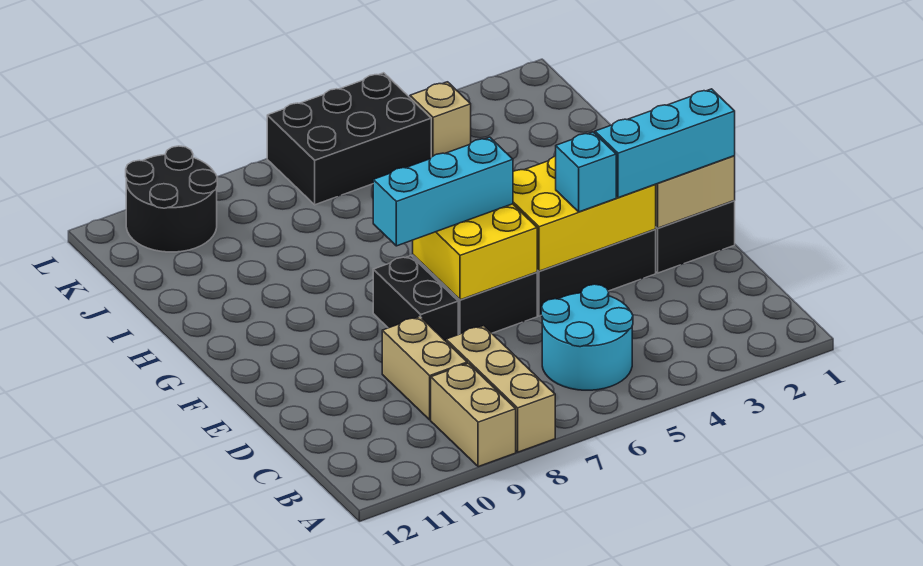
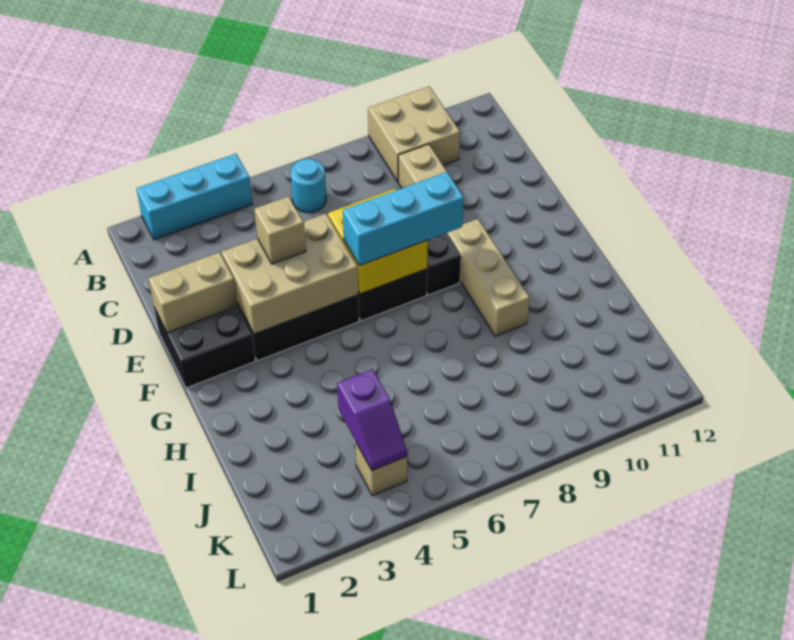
tan brick A8:C8 level 1 -> tan brick F9:H9 level 1
tan brick A9:B9 level 1 -> tan brick A9:B10 level 1
cyan round brick B5:C6 level 1 -> cyan round brick B6 level 1
cyan brick E1:E3 level 3 -> cyan brick A2:A4 level 1
yellow brick E3:F5 level 2 -> tan brick E3:F5 level 2
cyan brick E4 level 3 -> tan brick E4 level 3
none -> purple slope J4:K4 level 2 top J
black brick K5:L7 level 1 -> none
black round brick K10:L11 level 1 -> none

